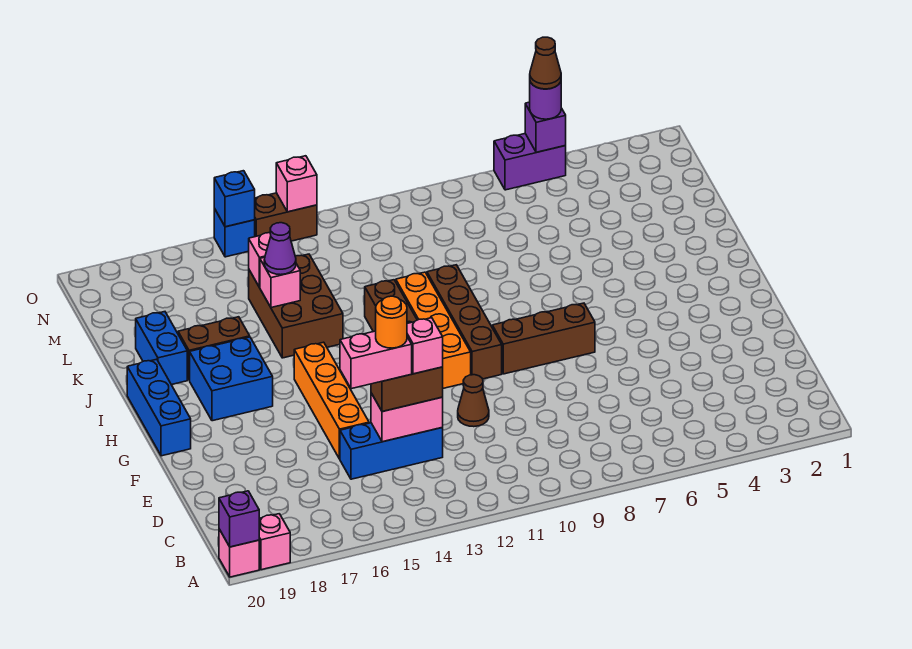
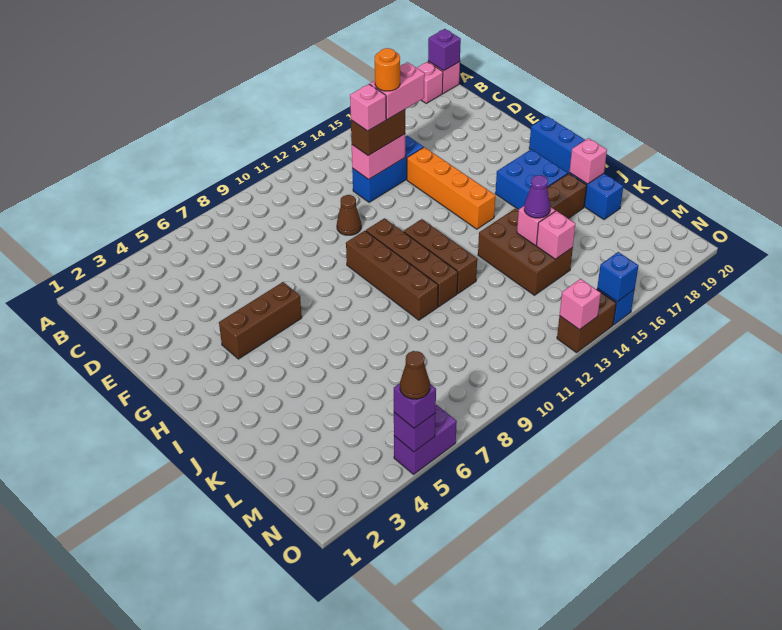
brown brick G7:G9 level 1 -> brown brick G4:G6 level 1
orange brick G11:J11 level 1 -> brown brick G11:J11 level 1
none -> pink brick J19 level 2
purple round brick O5 level 3 -> purple brick O5 level 3

